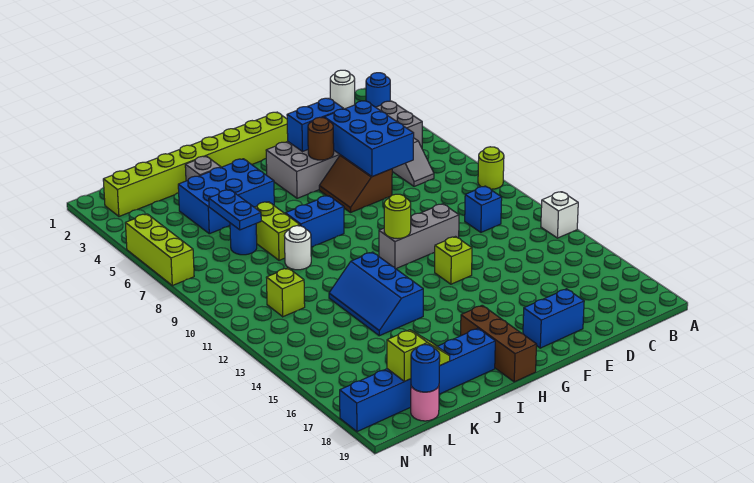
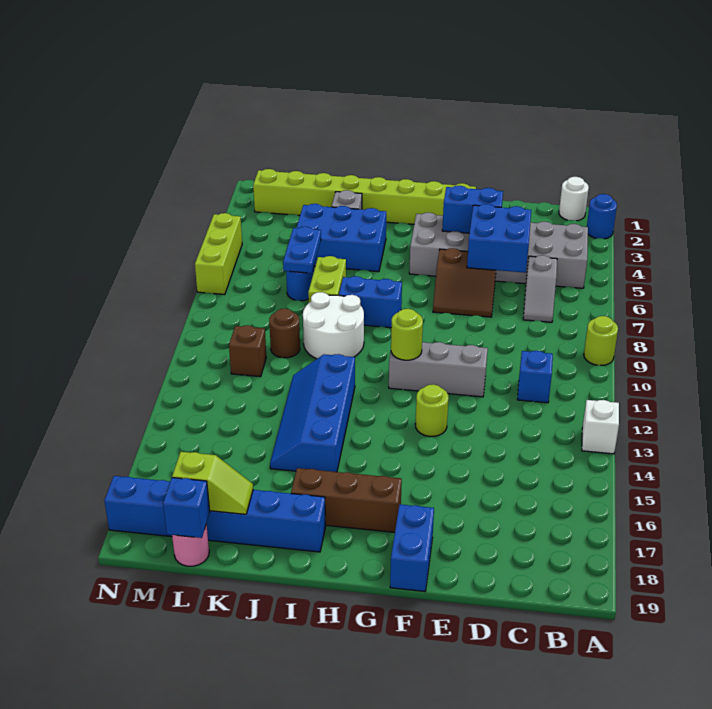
blue brick D5:E7 level 2 -> blue brick D5:E6 level 2
brown slope E6:F7 level 1 top E -> brown slope E6:F7 level 1 top 6
blue brick E18:F18 level 1 -> blue brick F18:F19 level 1
brown round brick F5 level 2 -> brown round brick K10 level 1
lime brick F13 level 1 -> lime round brick F13 level 1
brown brick H17:H19 level 1 -> brown brick G17:I17 level 1
blue slope I12:J14 level 1 top I -> blue slope I12:J15 level 1 top I
white round brick J9 level 1 -> white round brick I9:J10 level 1
lime brick L11 level 1 -> brown brick L11 level 1
blue round brick L19 level 2 -> blue brick L19 level 2

